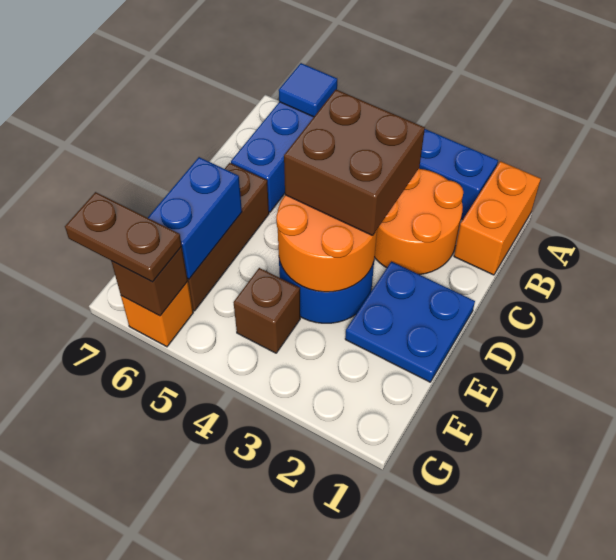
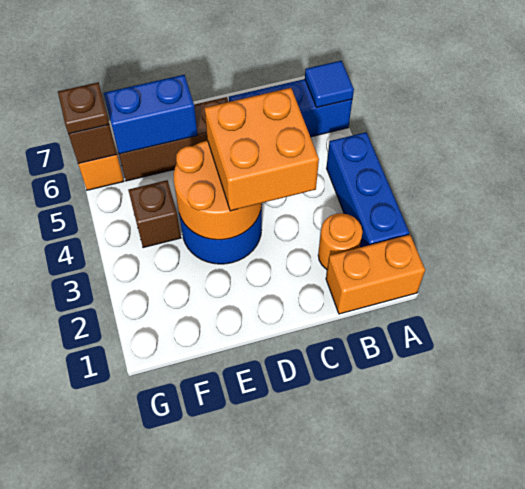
orange round brick B2:C3 level 1 -> orange round brick B2 level 1
brown brick C3:D4 level 3 -> orange brick C3:D4 level 3
blue plate D1:E2 level 1 -> none
brown plate G6:G7 level 3 -> brown plate G6 level 3

